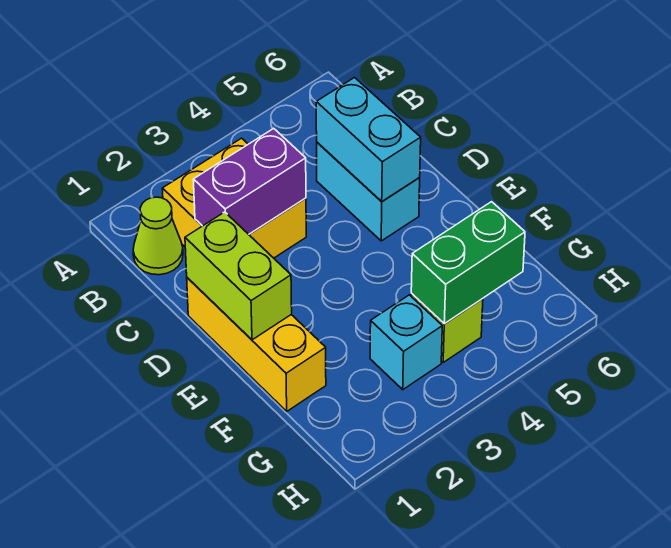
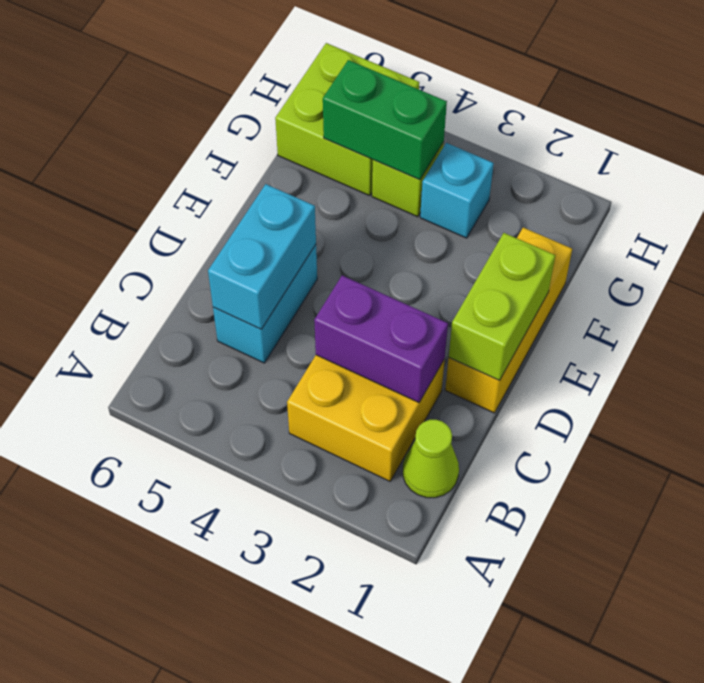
none -> lime brick G5:H6 level 1

